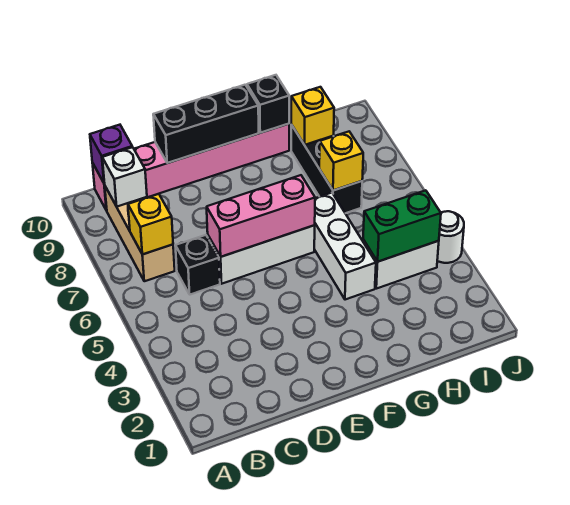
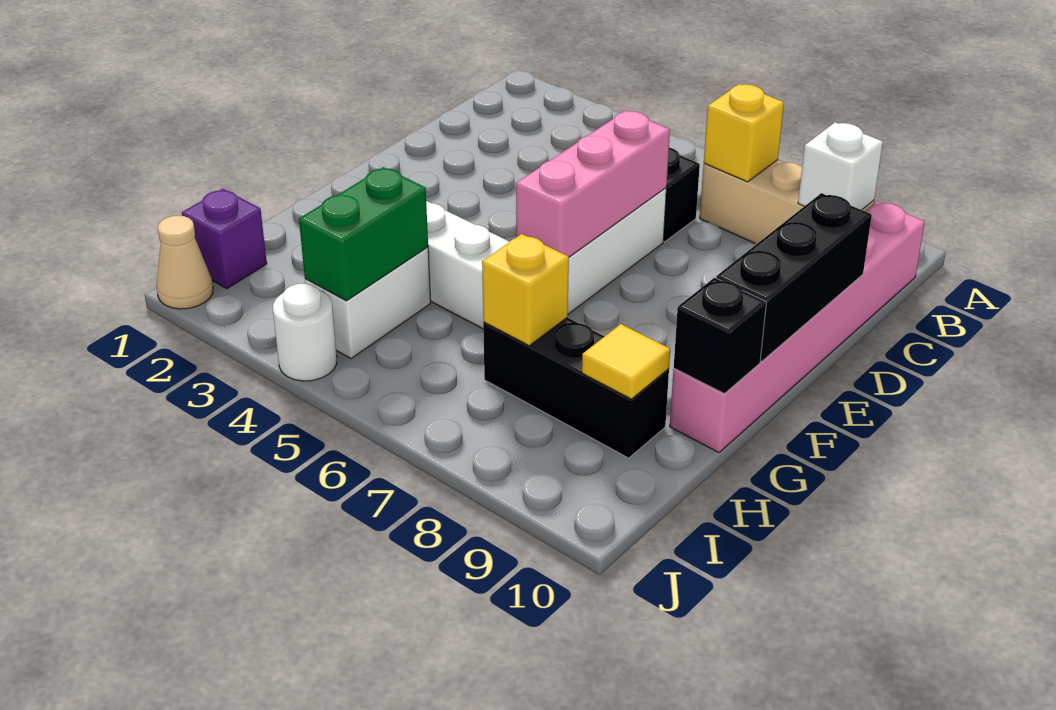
purple brick B10 level 2 -> purple brick I1 level 1
yellow brick H9 level 2 -> yellow tile H9 level 2
none -> tan cone J1 level 1

